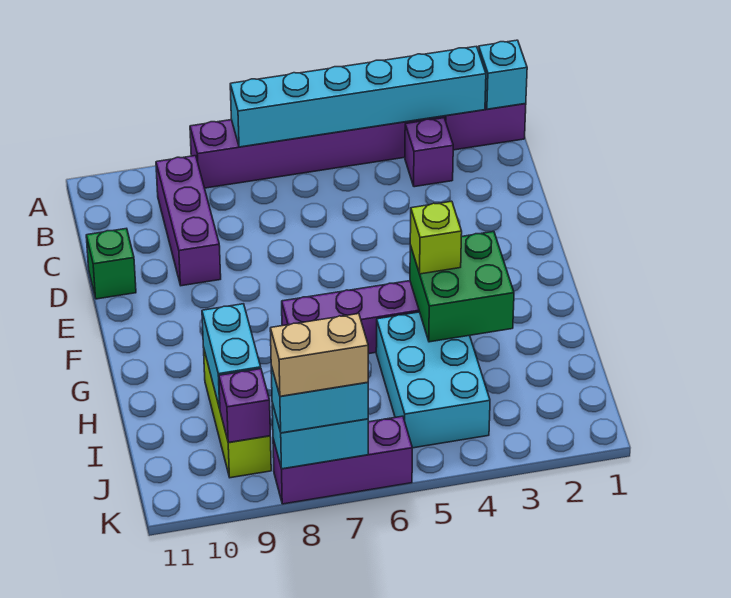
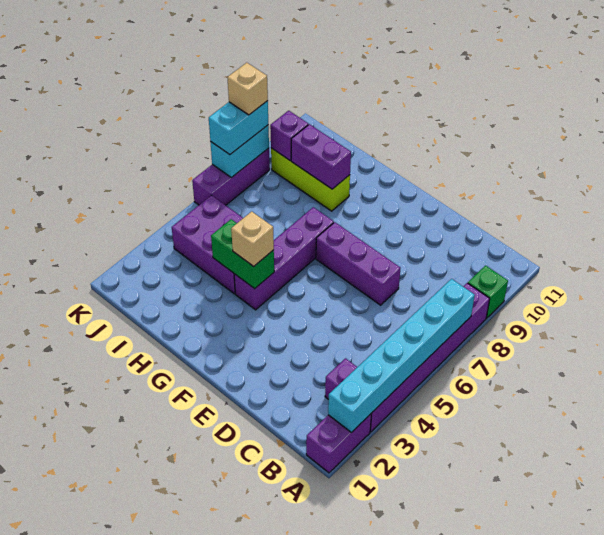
cyan brick A1 level 2 -> none
purple brick B9:D9 level 1 -> purple brick D7:F7 level 1
green brick D11 level 1 -> green brick A9 level 1
green brick G3:H4 level 2 -> green brick G4:H4 level 2
lime brick G4 level 3 -> tan brick G4 level 3
cyan brick H4:J5 level 1 -> purple brick H4:J5 level 1
cyan brick H9:I9 level 2 -> purple brick H9:I9 level 2
tan brick K7:K8 level 4 -> tan brick K8 level 4

